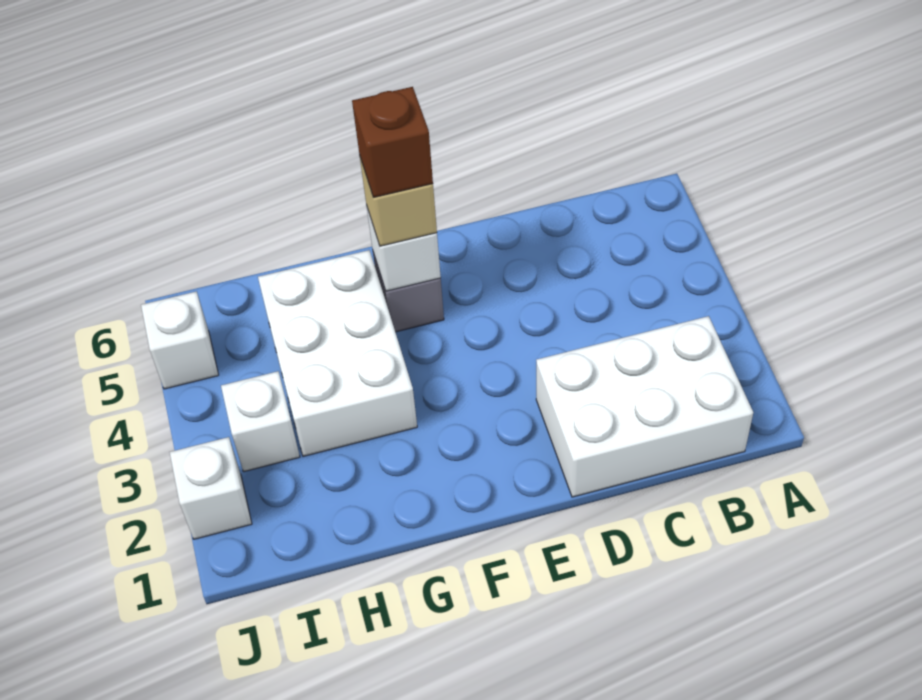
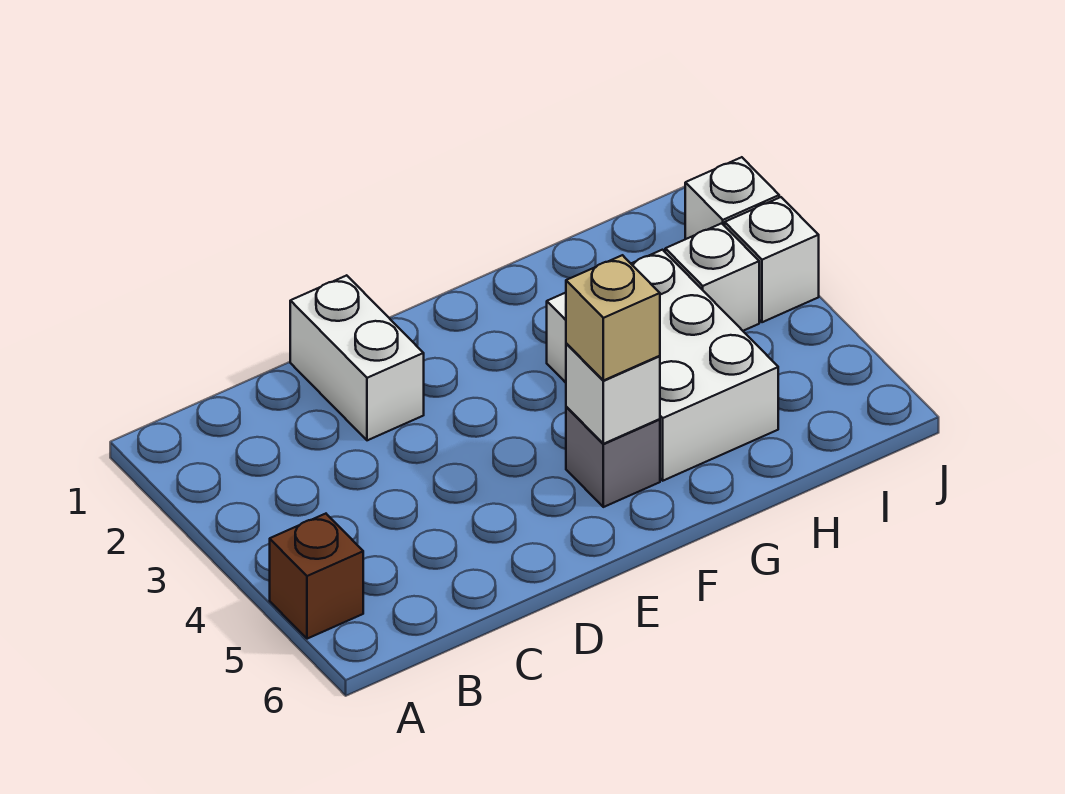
white brick B1:D2 level 1 -> white brick D1:D2 level 1
brown brick F5 level 4 -> brown brick A5 level 1
white brick J5 level 1 -> white brick J3 level 1

